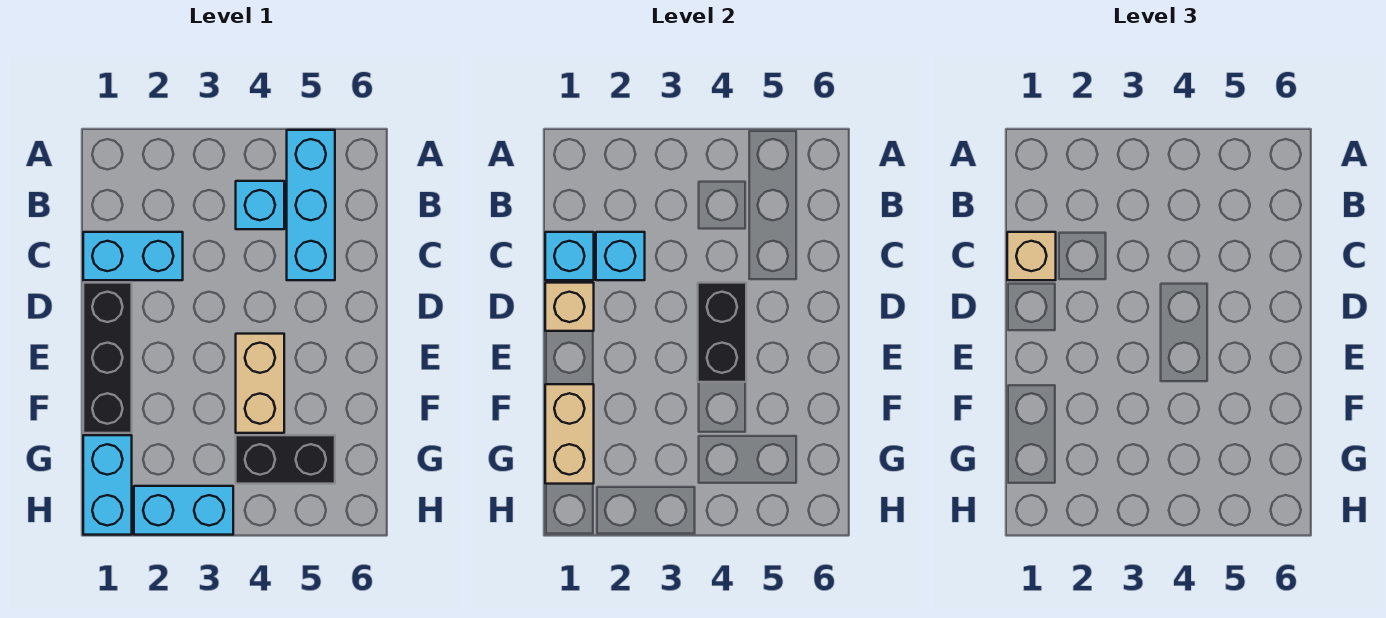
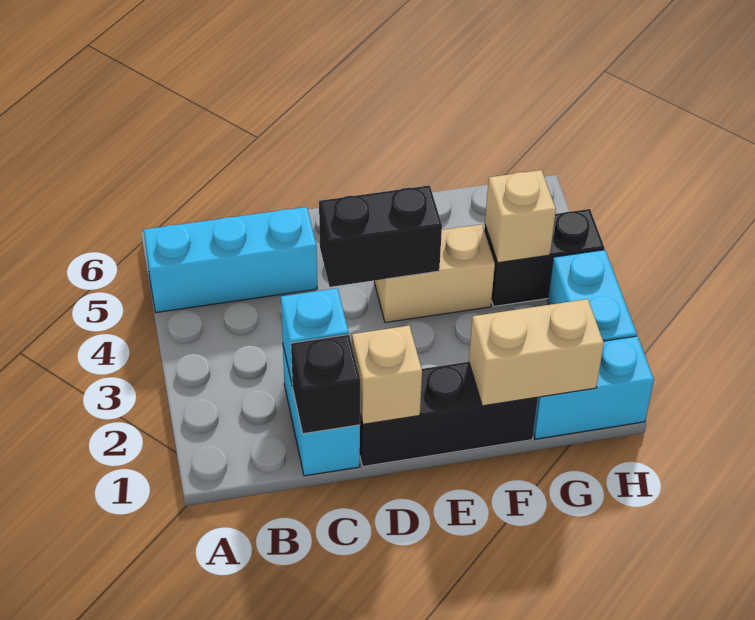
cyan brick B4 level 1 -> none
cyan brick C1 level 2 -> black brick C1 level 2
tan brick C1 level 3 -> tan brick G4 level 2
black brick G4:G5 level 1 -> black brick G4:H4 level 1

